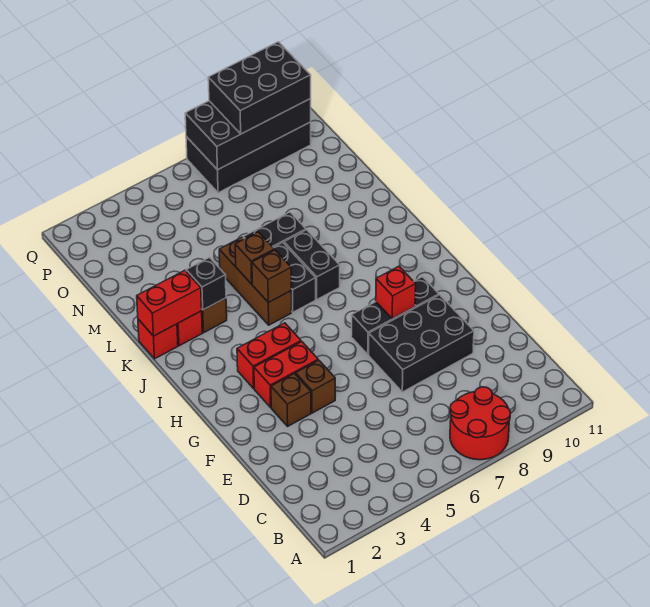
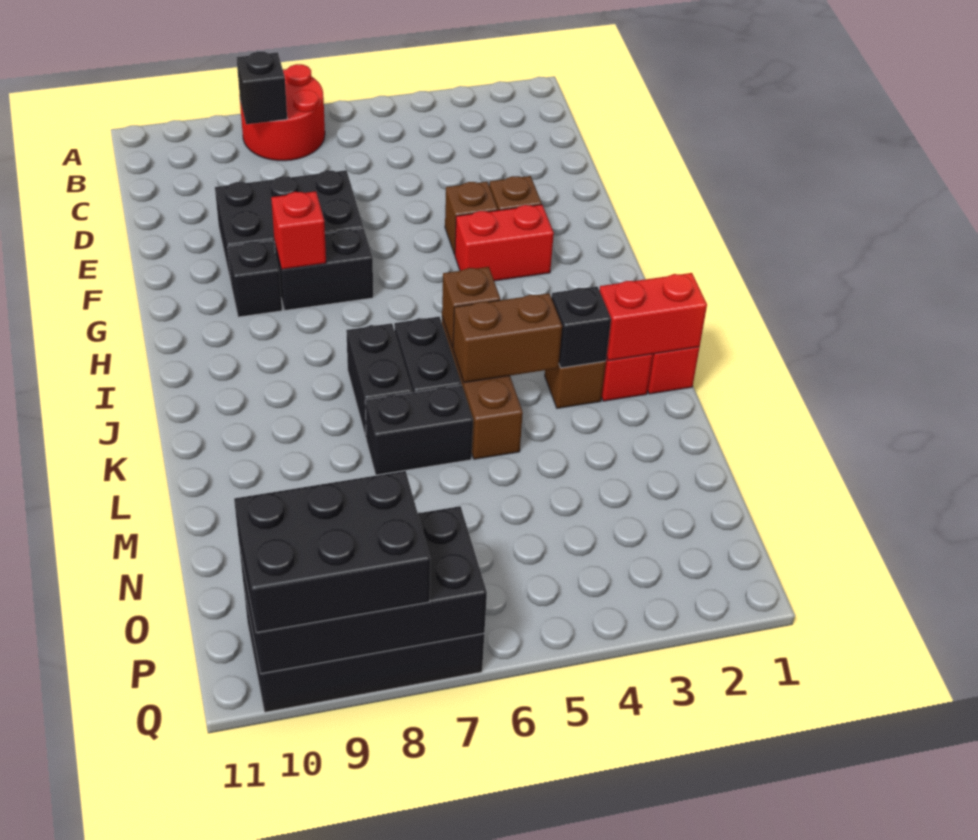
none -> black brick B8 level 2
red brick H3:H4 level 1 -> none
brown brick K5 level 2 -> brown brick K4:K5 level 2

